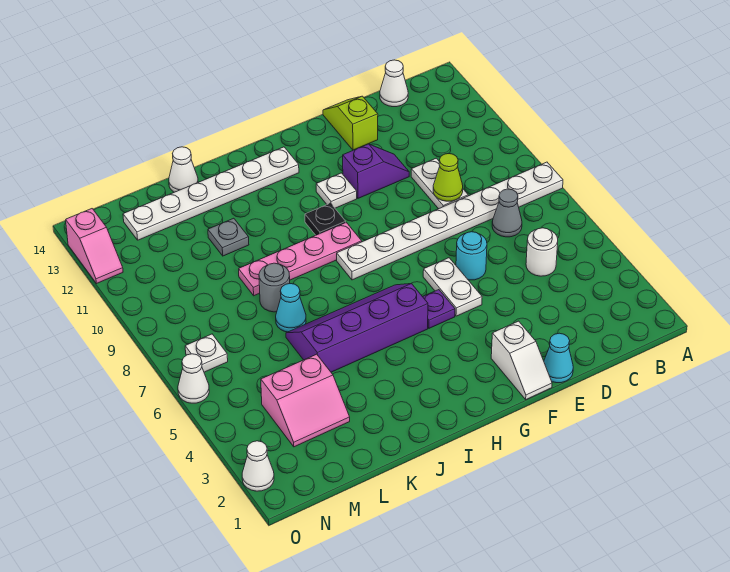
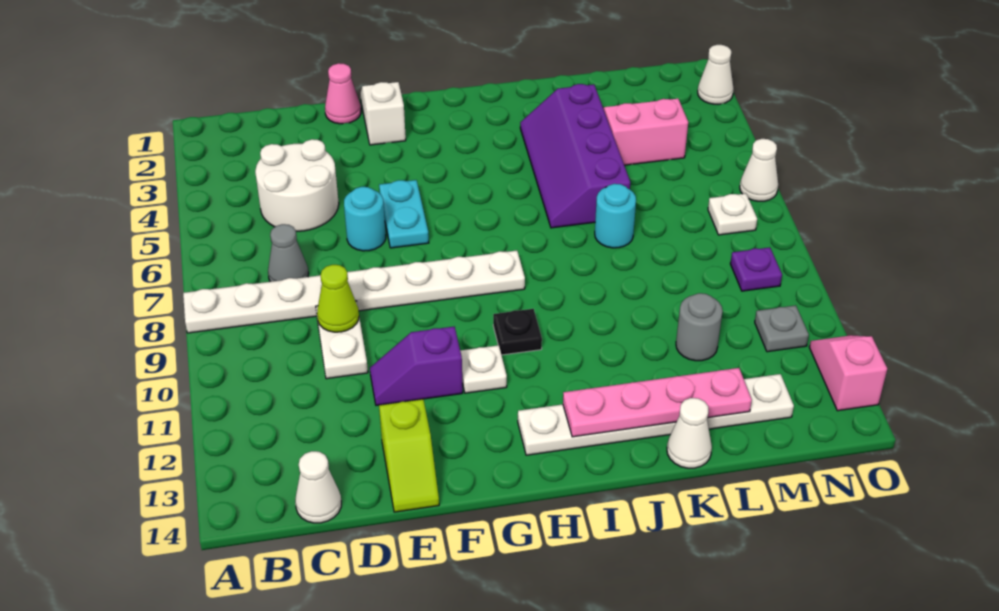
white round brick C5 level 1 -> white round brick C4:D5 level 1
cyan cone E1 level 1 -> pink cone E1 level 1
white plate F5:F6 level 1 -> cyan plate F5:F6 level 1
purple plate G5 level 1 -> purple plate N9 level 1
purple slope H5:K6 level 1 top 5 -> purple slope J3:K6 level 1 top K
pink plate H9:K9 level 1 -> pink plate I13:L13 level 2
cyan cone K7 level 1 -> cyan round brick K7 level 1
grey round brick K8 level 1 -> grey round brick L11 level 1
grey plate K11 level 1 -> grey plate N11 level 1

